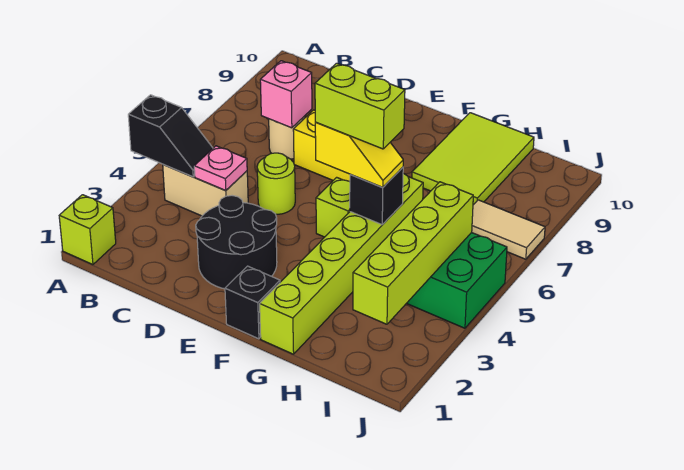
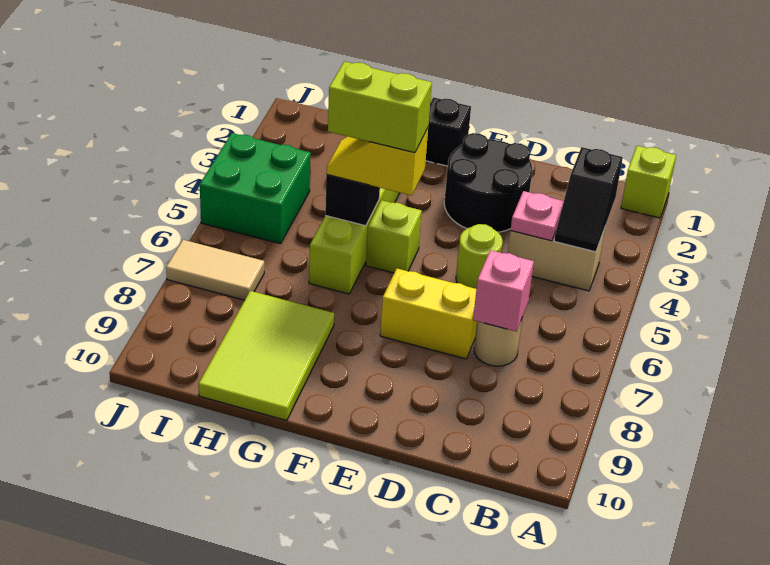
black slope A4:B4 level 2 top A -> black slope B3:B4 level 2 top 3
lime brick I2:I5 level 2 -> none

